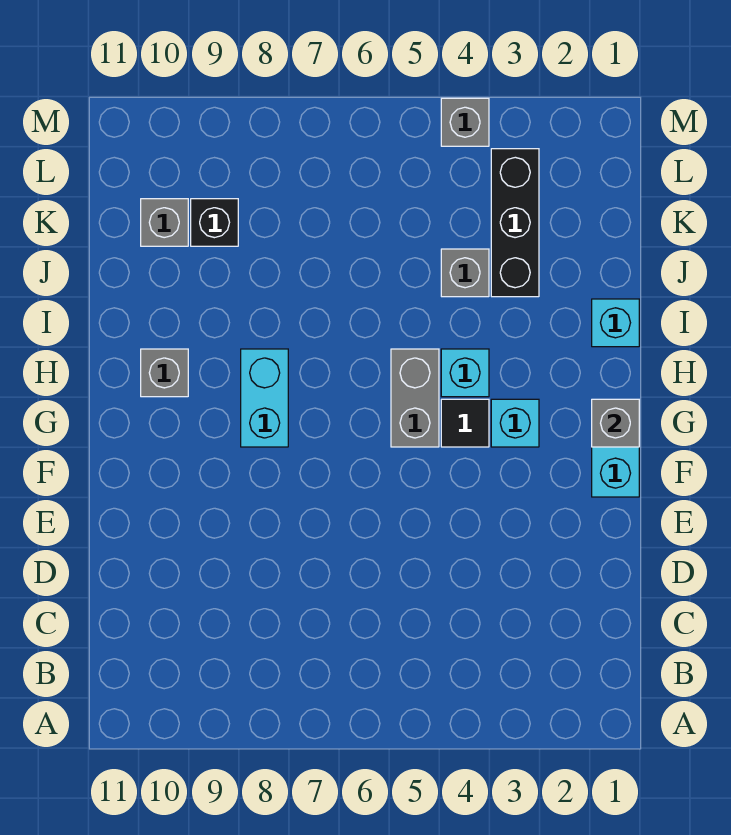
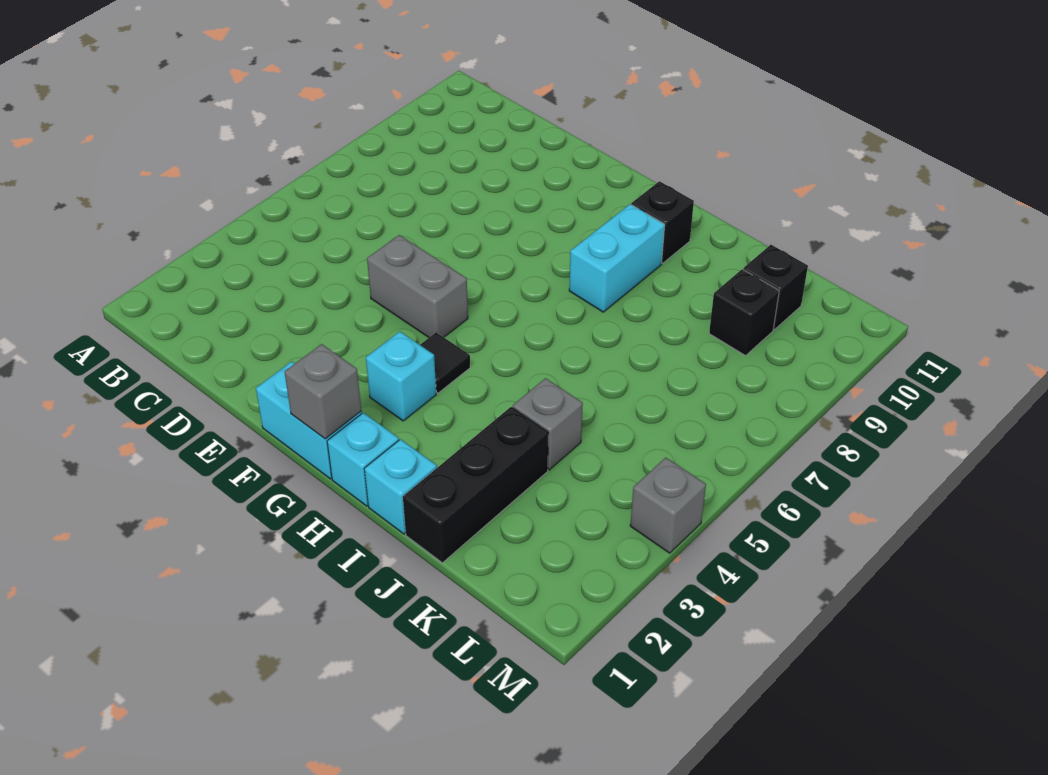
grey brick G5:H5 level 1 -> grey brick E5:F5 level 1
cyan brick G8:H8 level 1 -> cyan brick H8:H9 level 1
cyan brick H4 level 1 -> cyan brick H1 level 1
grey brick H10 level 1 -> black brick H10 level 1
black brick J3:L3 level 1 -> black brick J1:J3 level 1
grey brick K10 level 1 -> black brick K10 level 1

